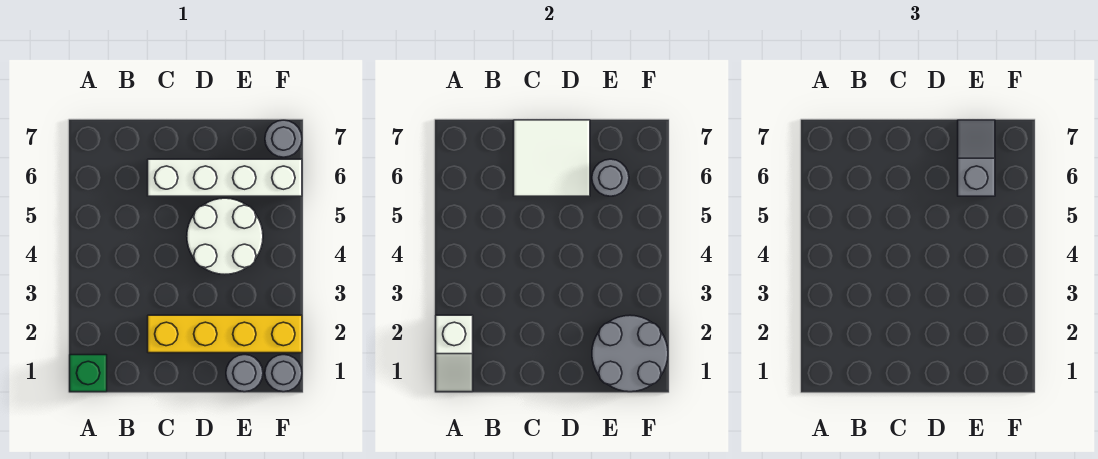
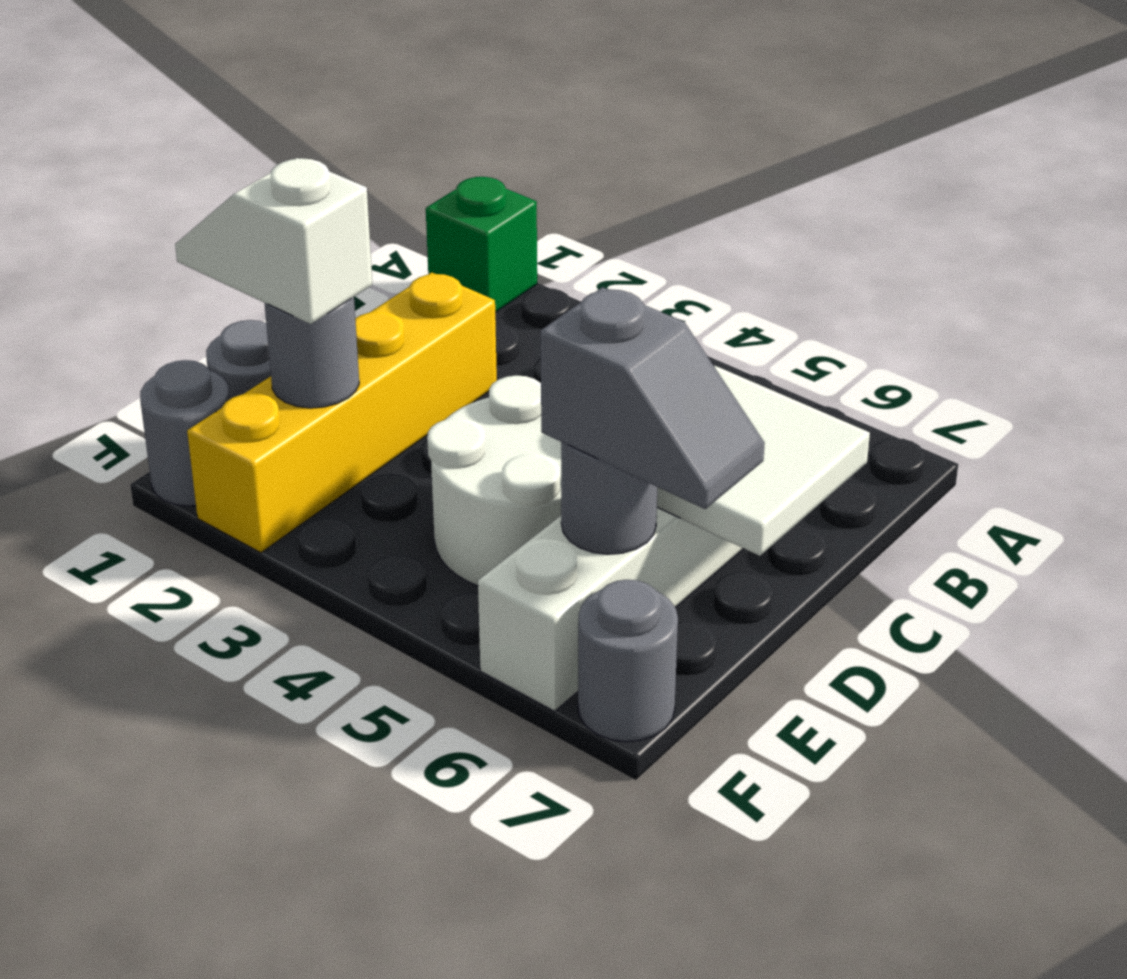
white slope A1:A2 level 2 top 2 -> white slope E1:E2 level 3 top 2
grey round brick E1:F2 level 2 -> grey round brick E2 level 2

